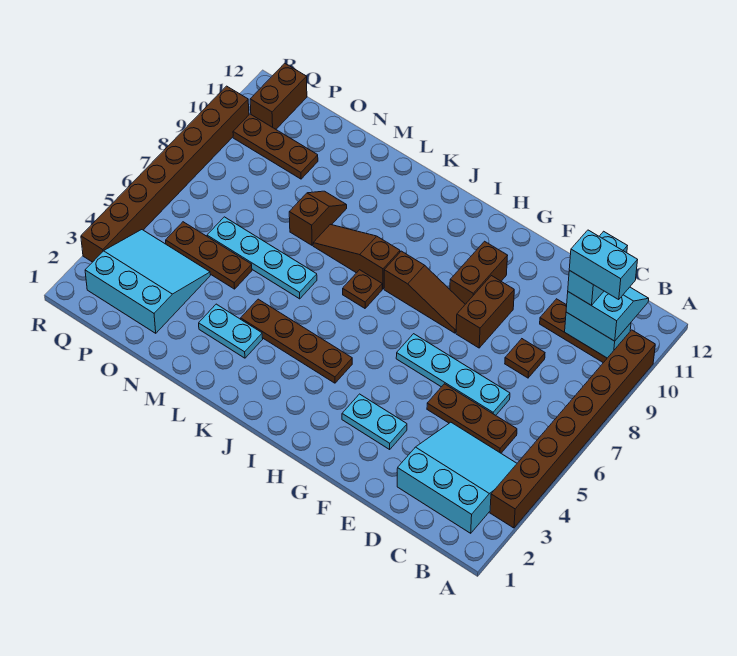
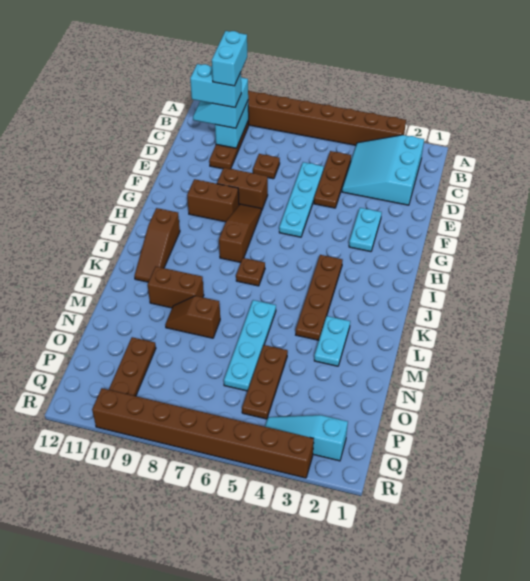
brown slope J8:L8 level 1 top J -> brown slope I11:K11 level 1 top I
cyan slope O2:Q4 level 1 top 2 -> cyan slope Q2:Q4 level 1 top 2
brown brick Q11:Q12 level 1 -> brown brick L9:L10 level 1

